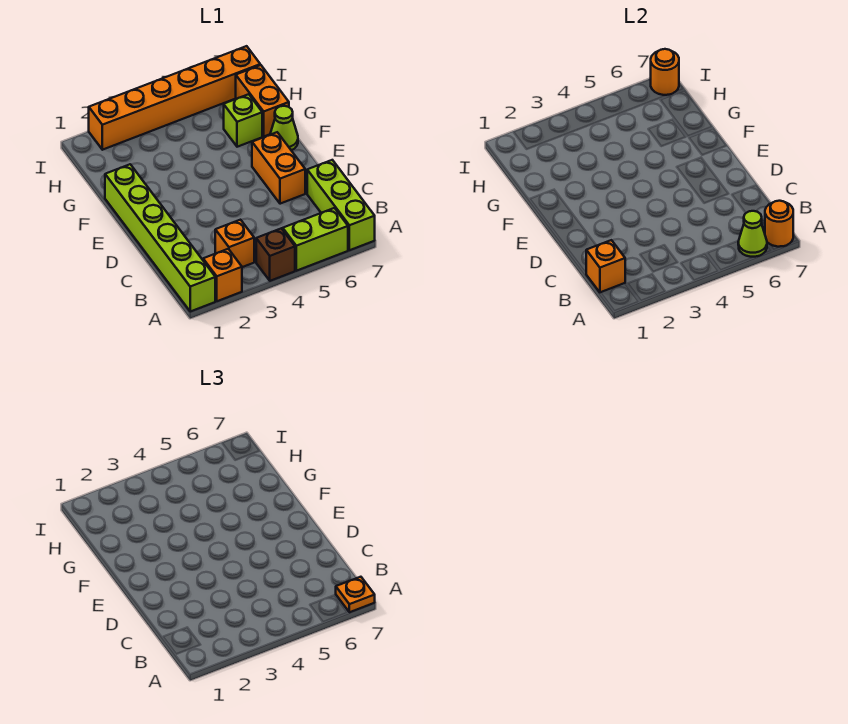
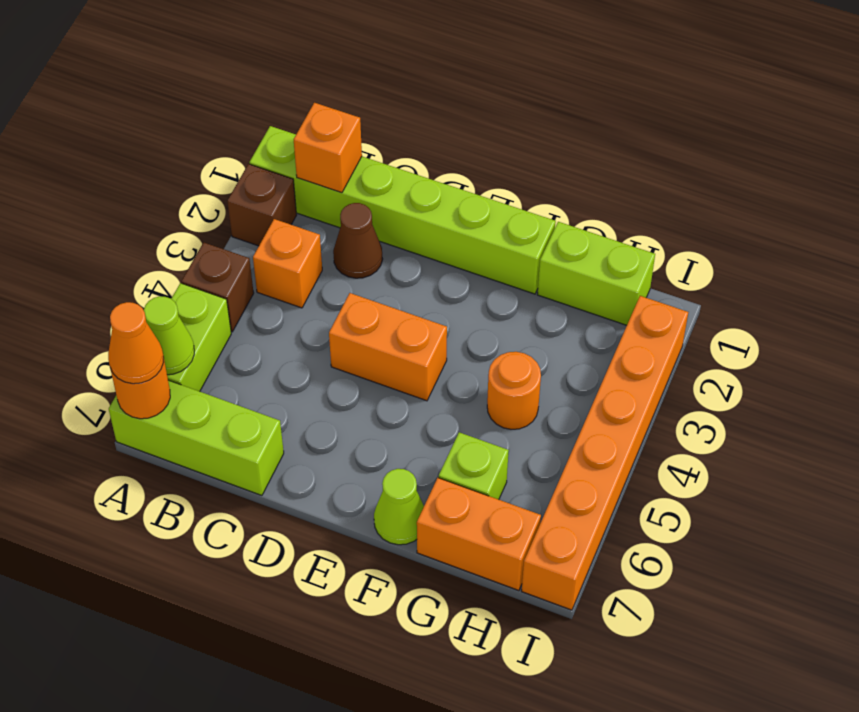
orange brick A2 level 1 -> brown brick A2 level 1
orange plate A7 level 3 -> orange cone A7 level 3
none -> brown cone C2 level 1
orange brick D6:E6 level 1 -> orange brick D4:E4 level 1
none -> lime brick G1:H1 level 1
orange round brick I7 level 2 -> orange round brick G4 level 1

